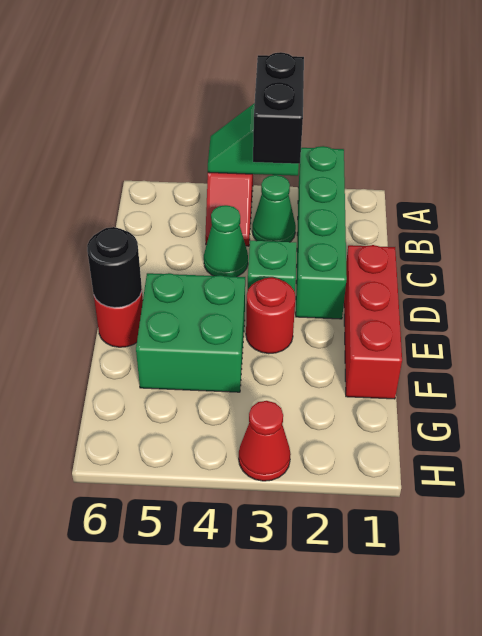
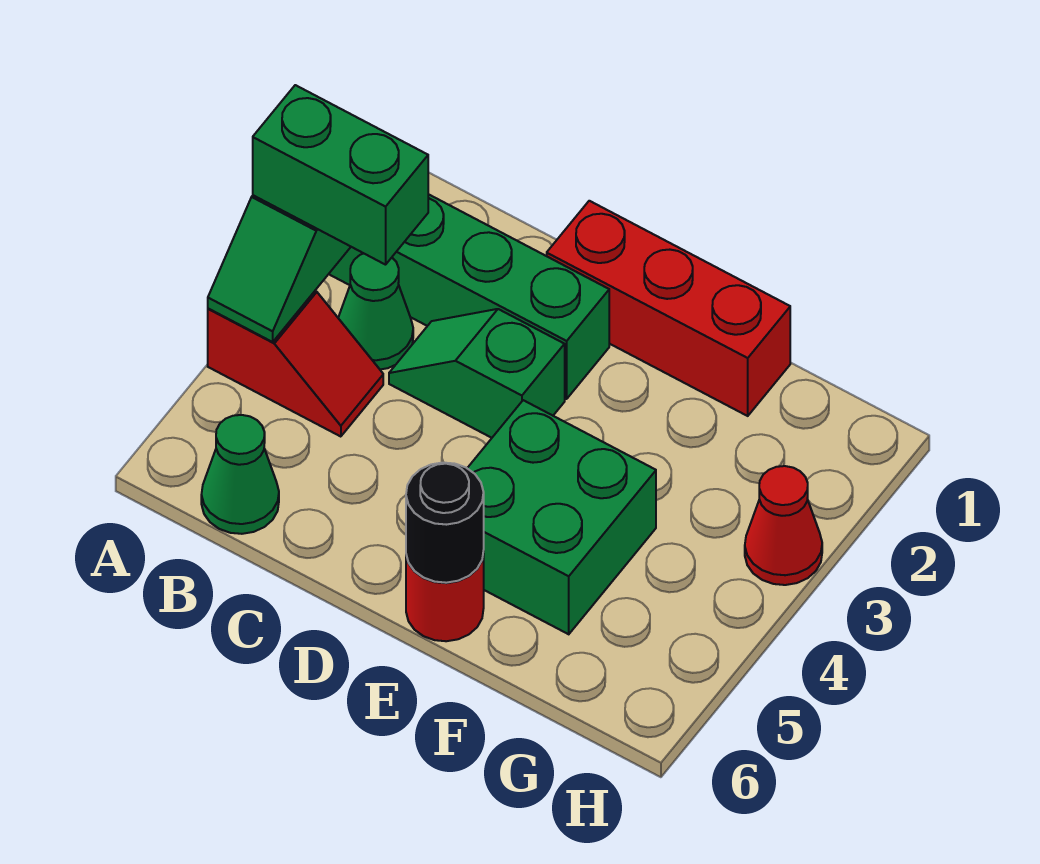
black brick A3:B3 level 3 -> green brick A3:B3 level 3
green cone C4 level 1 -> green cone B6 level 1
red round brick E3 level 1 -> none

